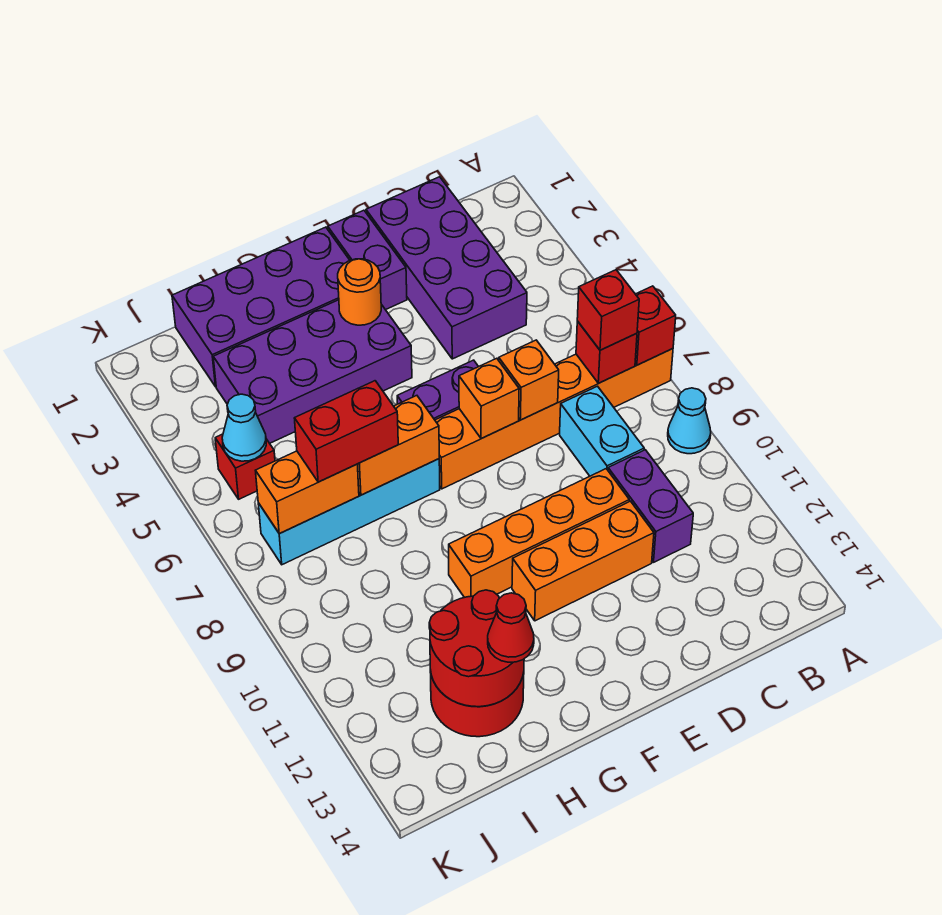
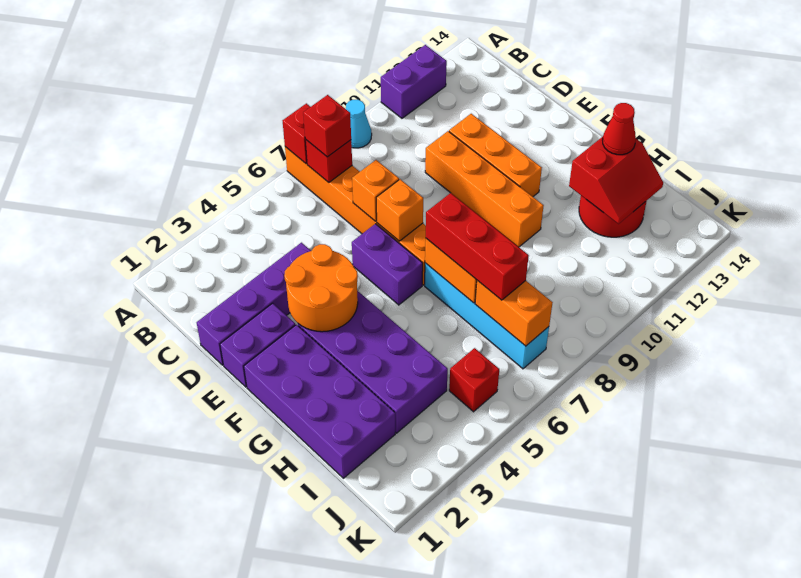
purple brick C1:D4 level 1 -> purple brick D1:D4 level 1
cyan brick C8:C9 level 1 -> none
purple brick C10:C11 level 1 -> purple brick A11:A12 level 1
orange round brick F3 level 2 -> orange round brick E3:F4 level 2
red brick H7:I7 level 3 -> red brick G7:I7 level 3
red round brick H12:I13 level 2 -> red slope H12:I13 level 2 top H
cyan cone J5 level 2 -> none

